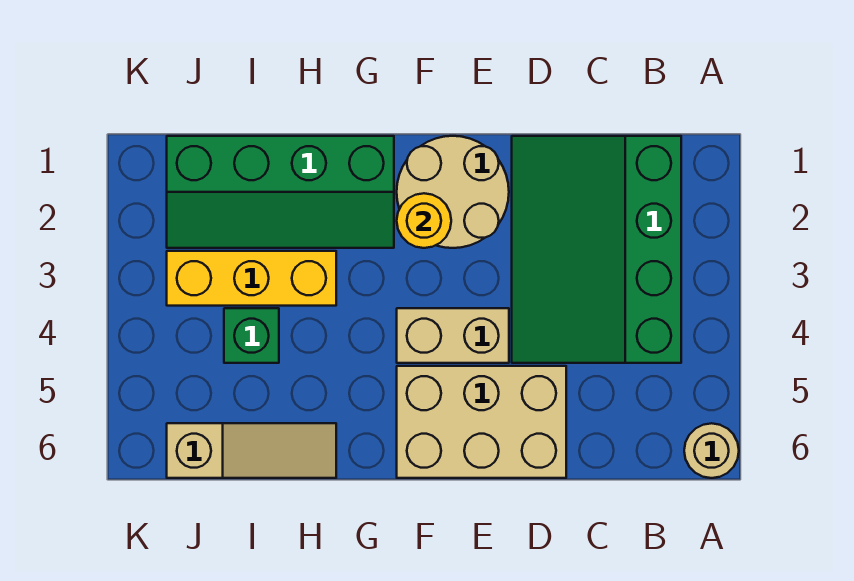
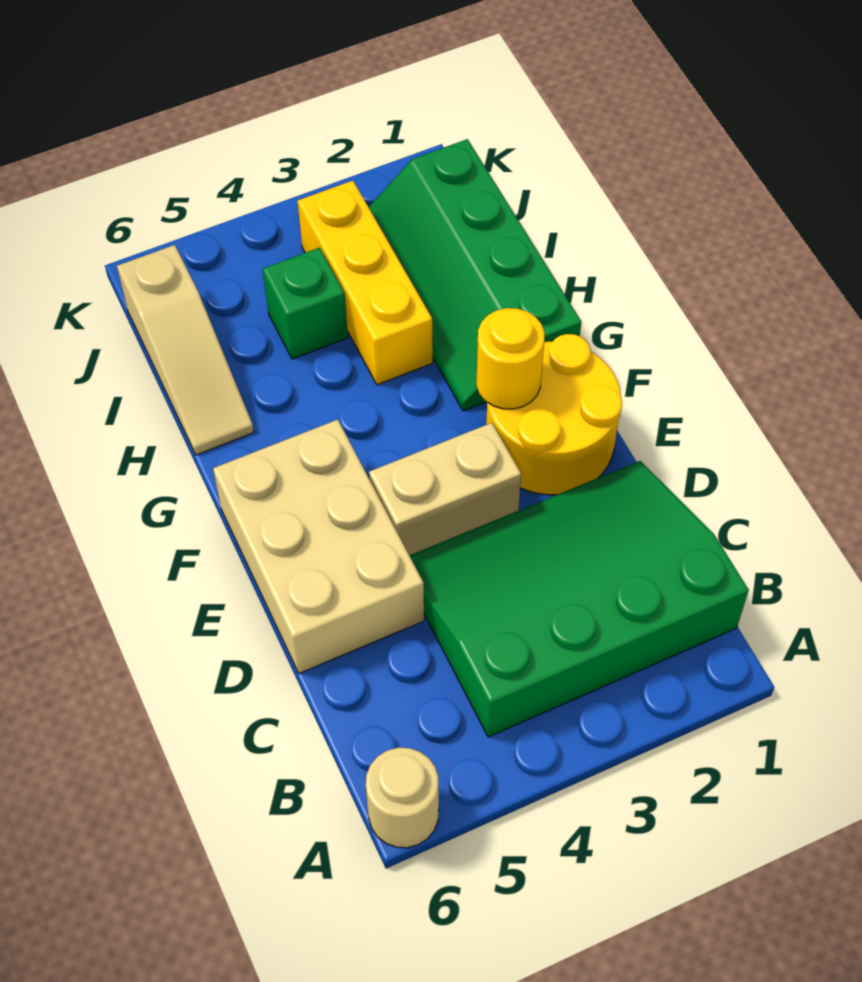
tan round brick E1:F2 level 1 -> yellow round brick E1:F2 level 1
tan brick E4:F4 level 1 -> tan brick E3:E4 level 1

